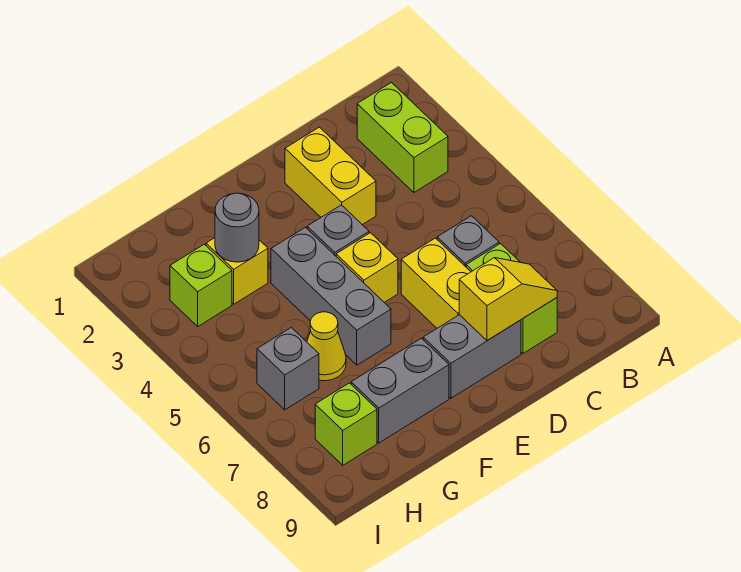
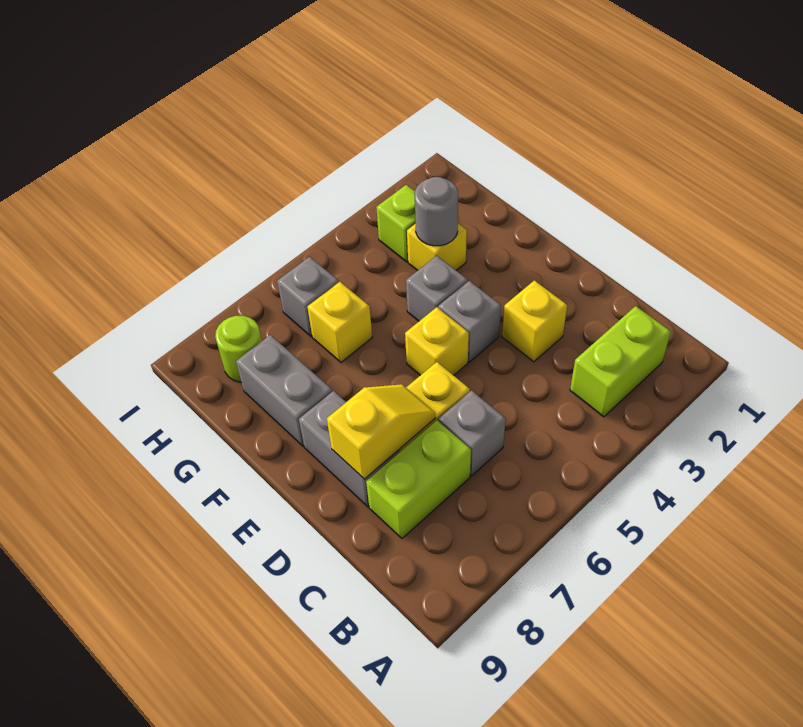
yellow slope C8:D8 level 2 top D -> yellow slope D7:D8 level 2 top 8
yellow brick D2:D3 level 1 -> yellow brick D3 level 1
grey brick F4:F6 level 1 -> grey brick F4 level 1
yellow cone G6 level 1 -> yellow brick G6 level 1
lime brick H8 level 1 -> lime round brick H8 level 1

